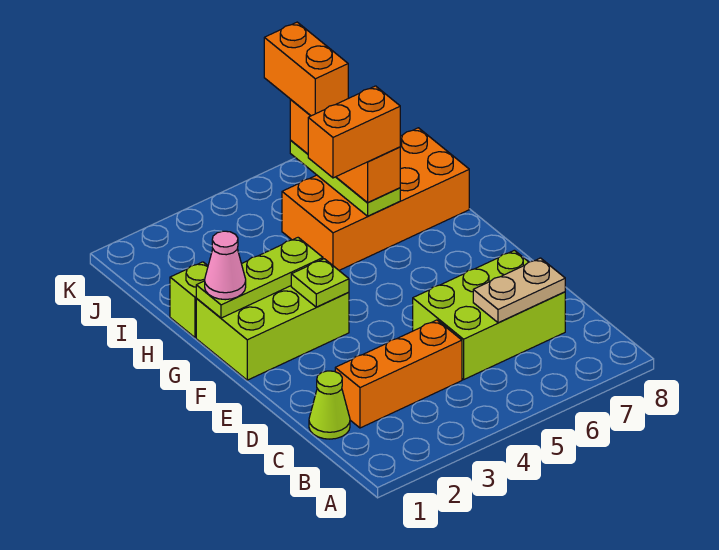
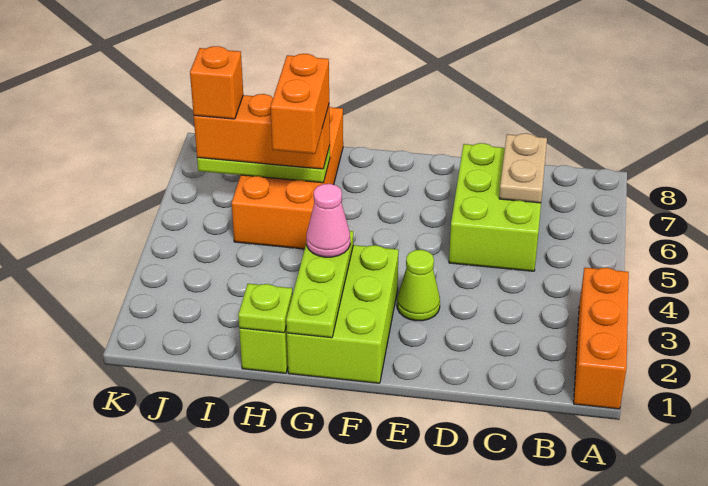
lime cone C1 level 1 -> lime cone E3 level 1
orange brick C2:C4 level 1 -> orange brick A1:A3 level 1
lime plate F3 level 2 -> lime plate H1 level 2
pink cone G1 level 3 -> pink cone G3 level 3
orange brick J6:K6 level 4 -> orange brick J6 level 4

